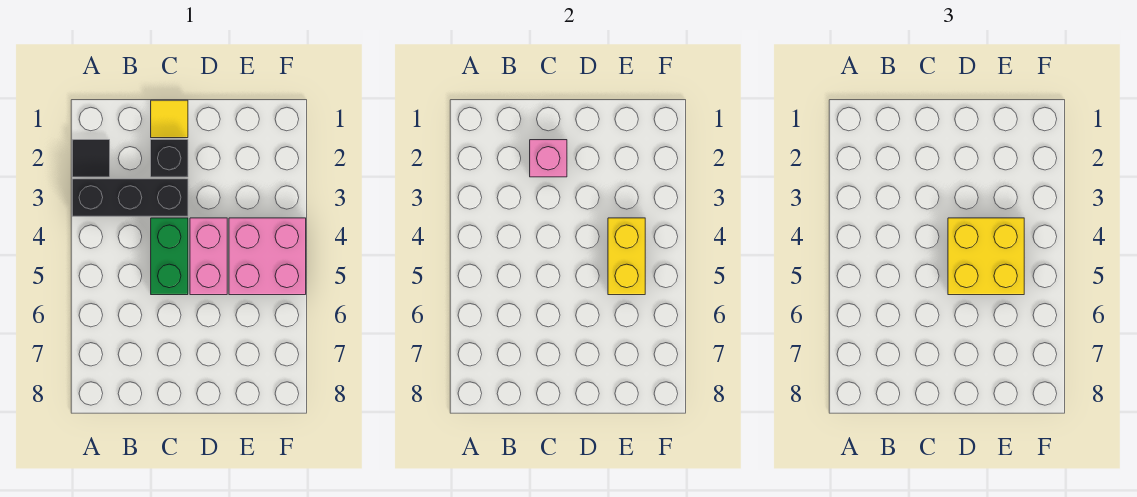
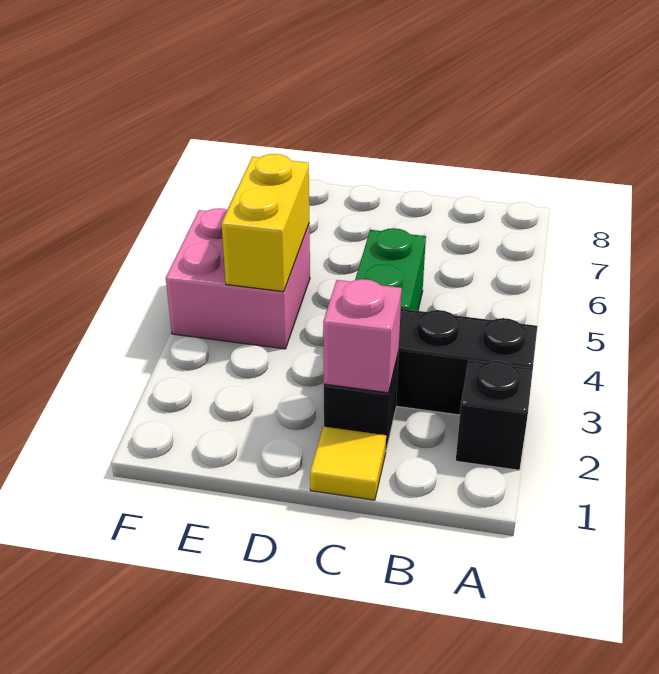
black tile A2 level 1 -> black brick A2 level 1
pink brick D4:D5 level 1 -> none
yellow brick D4:E5 level 3 -> none

